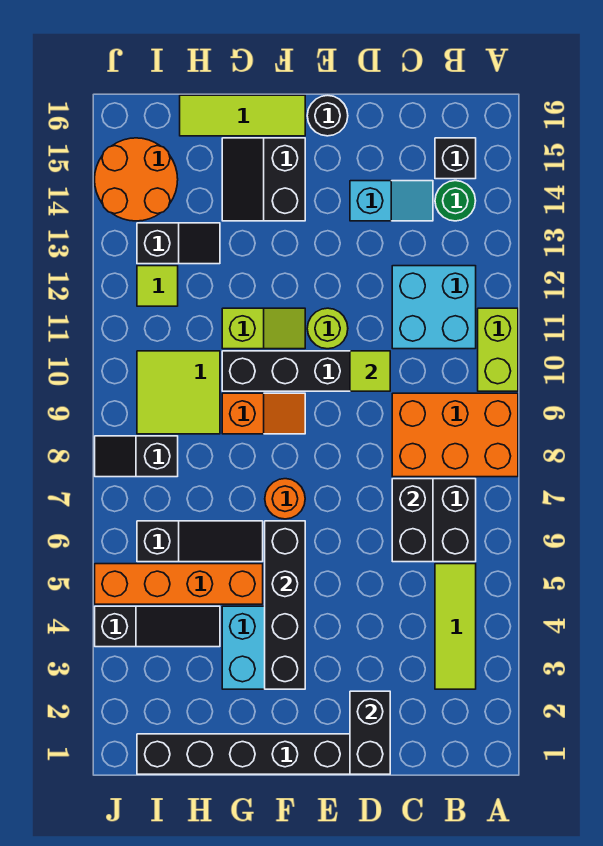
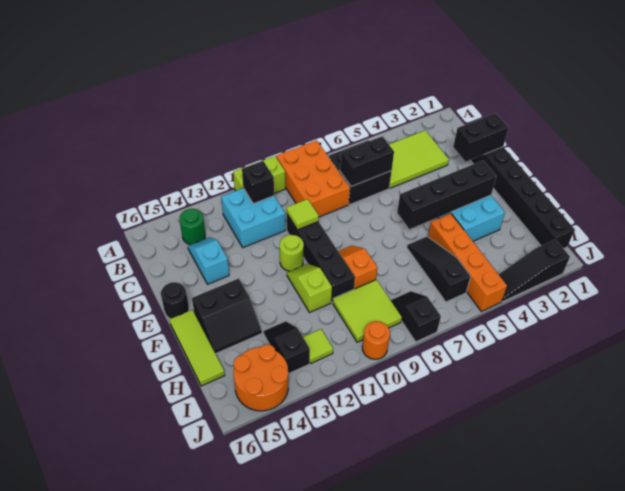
lime tile B3:B5 level 1 -> lime tile B3:C5 level 1
black brick B15 level 1 -> black brick B11 level 2
orange round brick F7 level 1 -> orange round brick J10 level 1
black slope H4:J4 level 1 top J -> black slope J2:J4 level 1 top 2
black slope I8:J8 level 1 top I -> black slope I8:J8 level 1 top J

